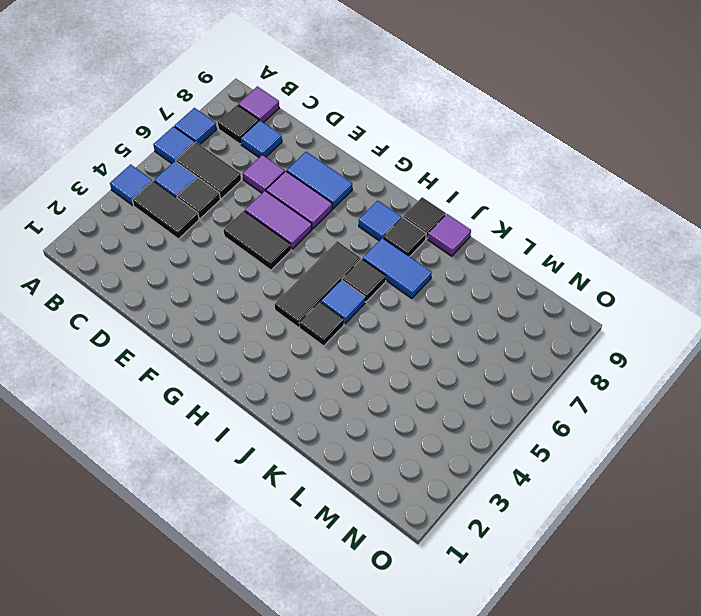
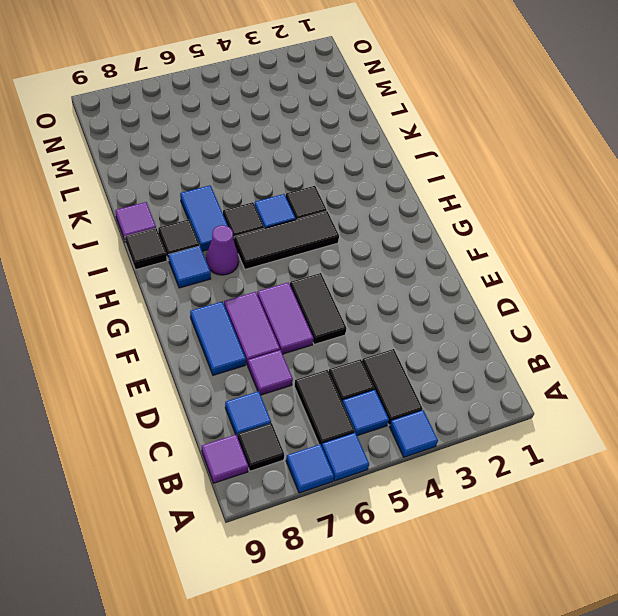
none -> purple cone H7 level 1

